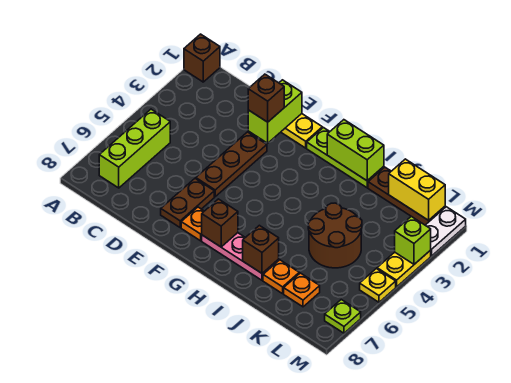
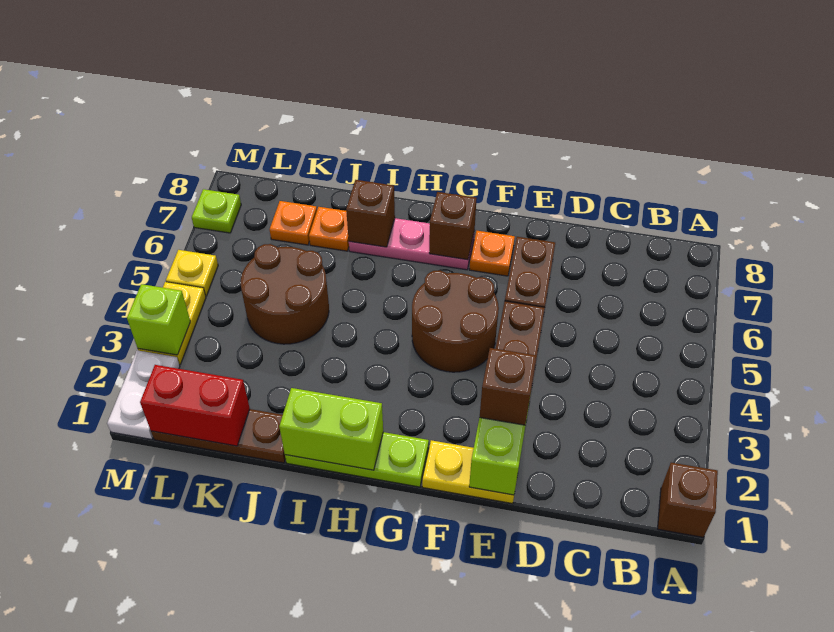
lime brick B5:B7 level 1 -> none
none -> brown round brick F4:G5 level 1
yellow brick K1:L1 level 2 -> red brick K1:L1 level 2

